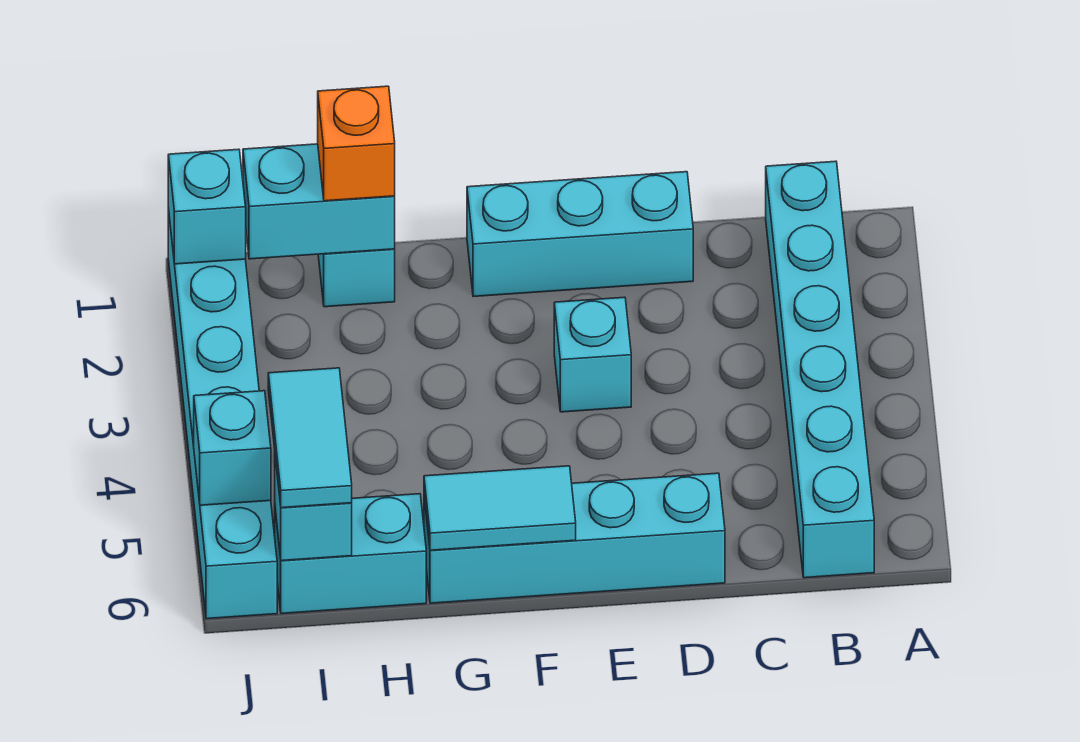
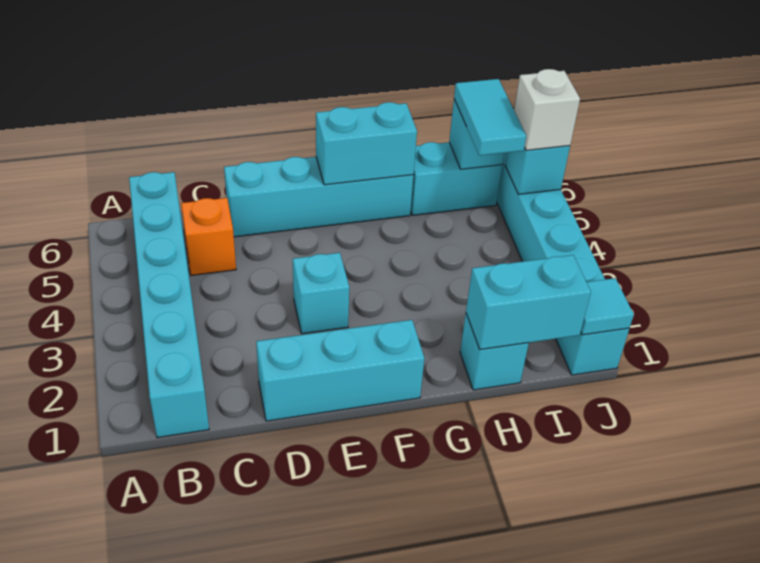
cyan tile F6:G6 level 2 -> cyan brick F6:G6 level 2
orange brick H1 level 3 -> orange brick C5 level 1
cyan brick J1 level 2 -> cyan tile J1 level 2
none -> white brick J5 level 3

